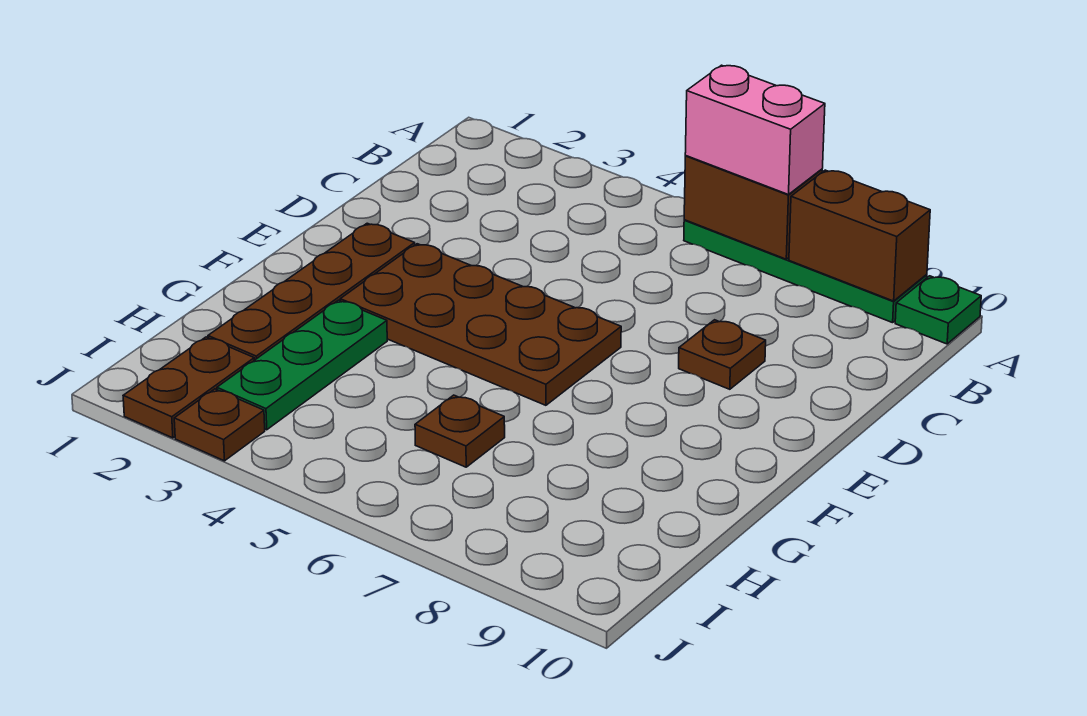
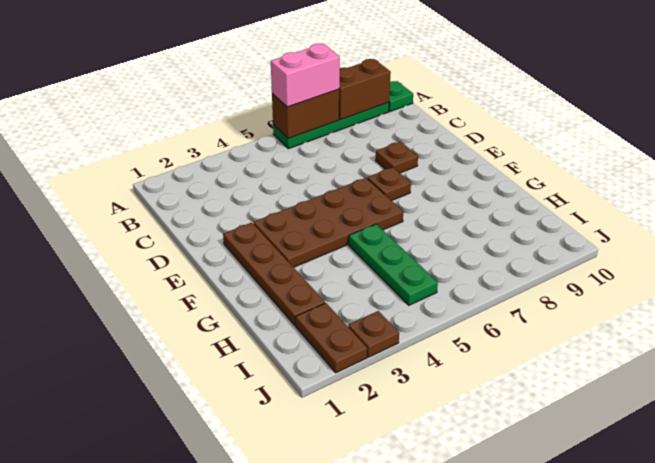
green plate G3:I3 level 1 -> green plate G5:I5 level 1
brown plate H6 level 1 -> brown plate E7 level 1

